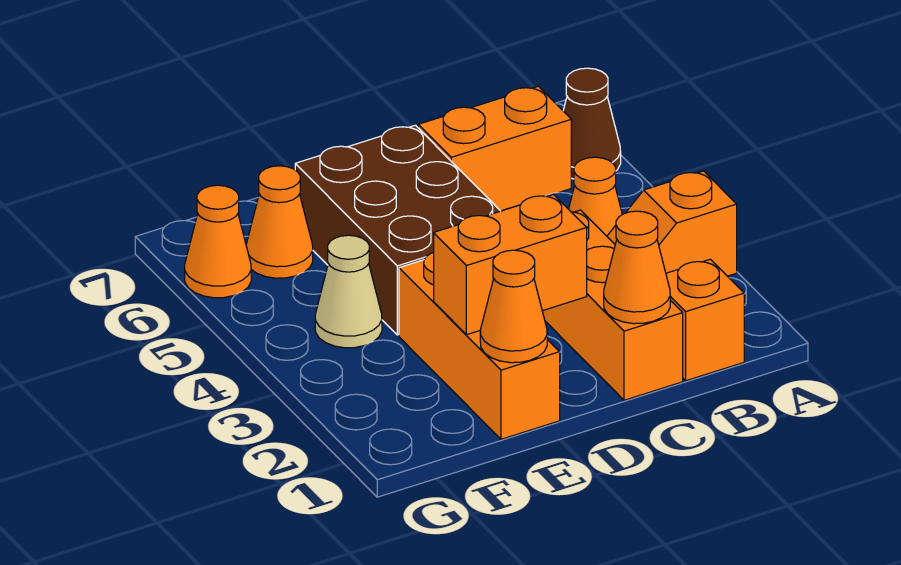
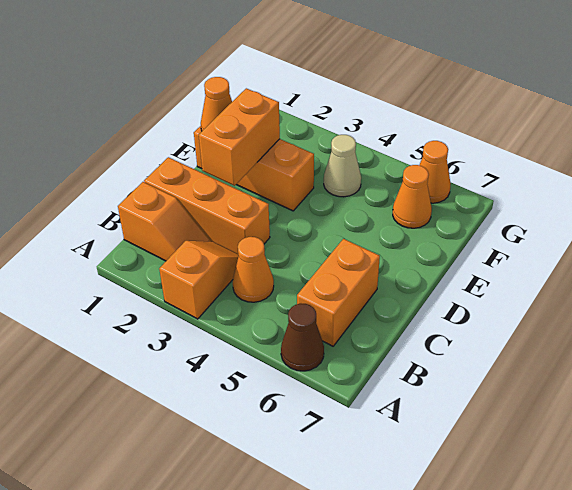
orange cone C1 level 2 -> none
brown brick D4:E6 level 1 -> none

